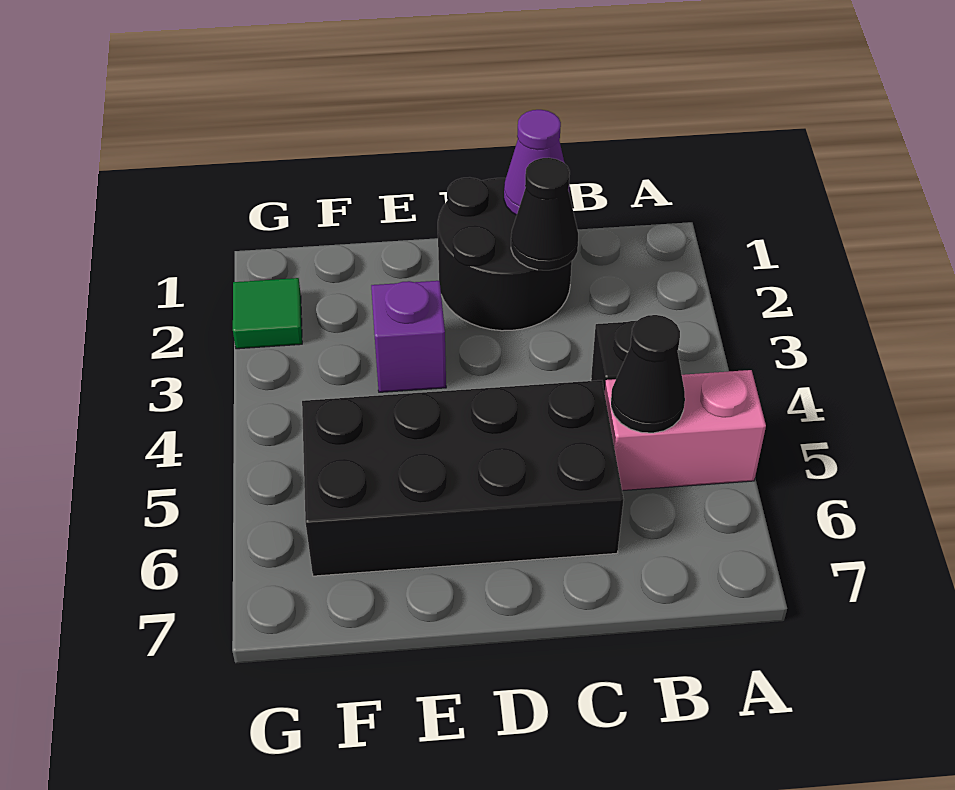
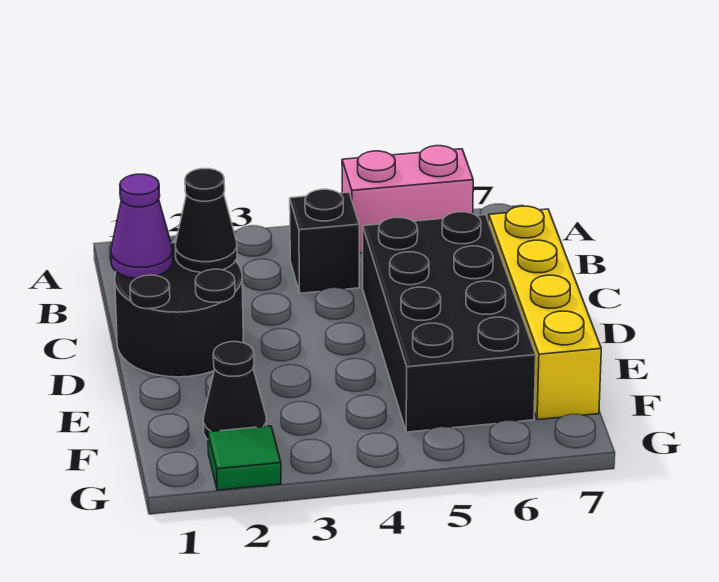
pink brick A5:B5 level 1 -> pink brick A5:A6 level 1
black cone B5 level 2 -> black cone F2 level 1
none -> yellow brick C7:F7 level 1
purple brick E3 level 1 -> none

